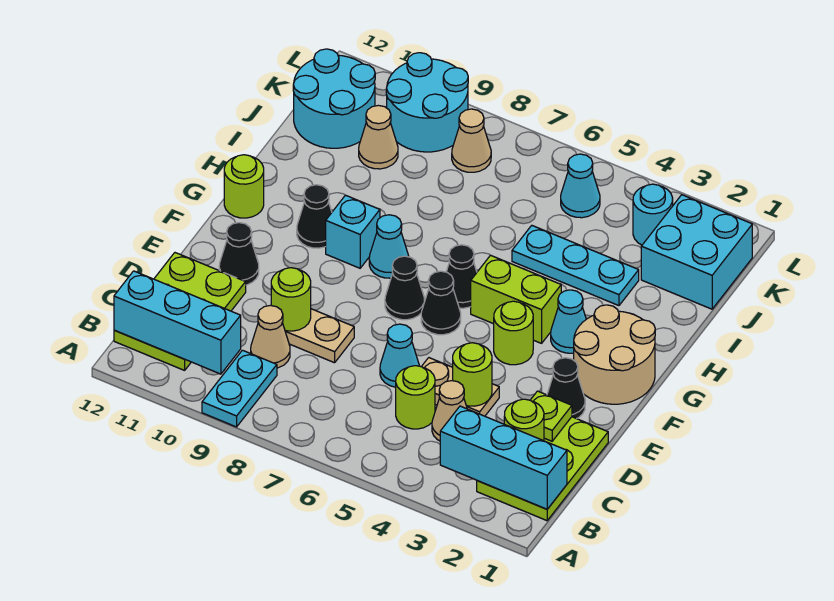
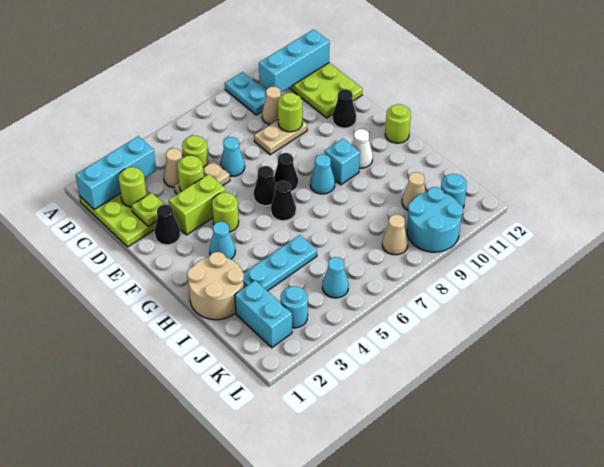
tan round brick F1:G2 level 1 -> tan round brick H1:I2 level 1
lime brick G4:G5 level 1 -> lime brick E3:E4 level 1
black cone G10 level 1 -> white cone G10 level 1
cyan brick J1:K2 level 1 -> cyan brick J2:K2 level 1
cyan round brick J11:K12 level 1 -> cyan round brick K11 level 1

